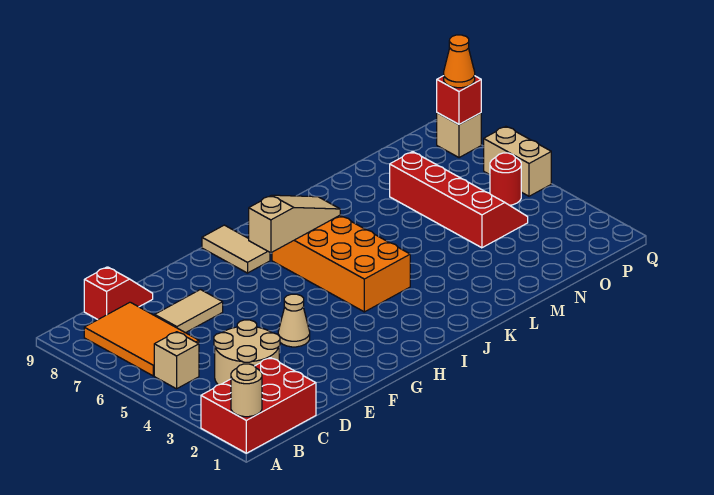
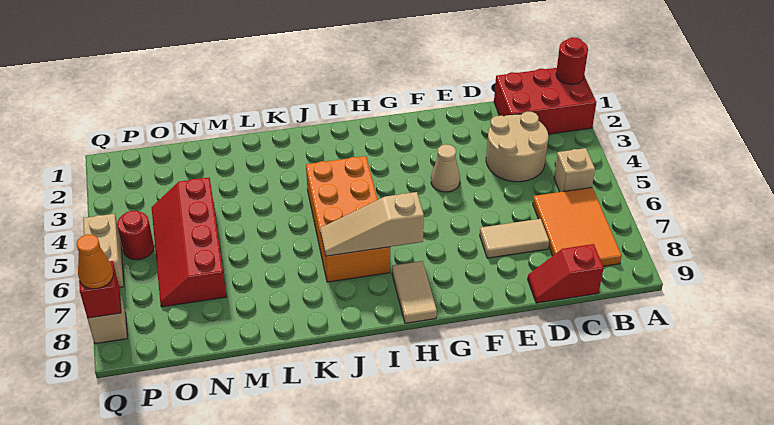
tan round brick A1 level 2 -> red round brick A1 level 2

